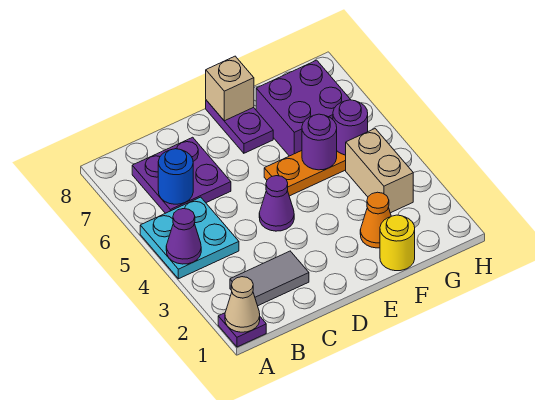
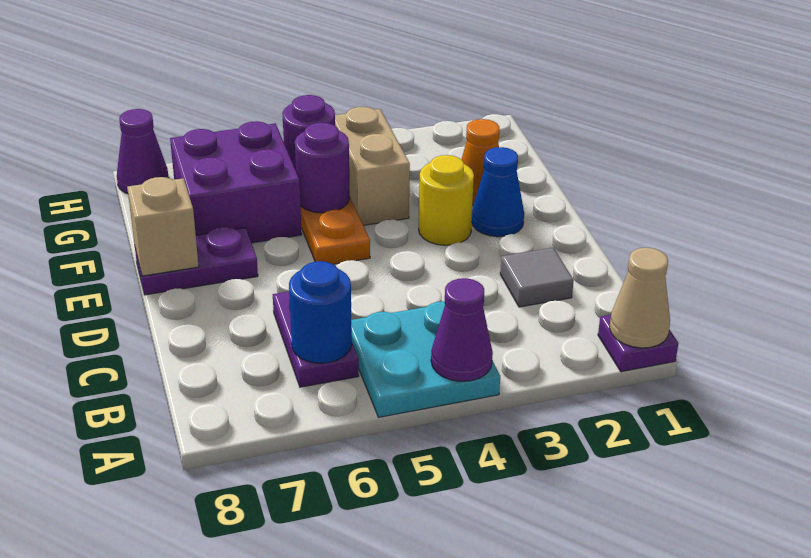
grey tile B2:C2 level 1 -> grey tile C2 level 1
purple plate B6:C7 level 1 -> purple plate B6:C6 level 1
purple cone D4 level 1 -> purple cone H8 level 1
none -> blue cone E2 level 1
yellow round brick F1 level 1 -> yellow round brick E3 level 1
tan brick G3:G4 level 1 -> tan brick F4:G4 level 1

